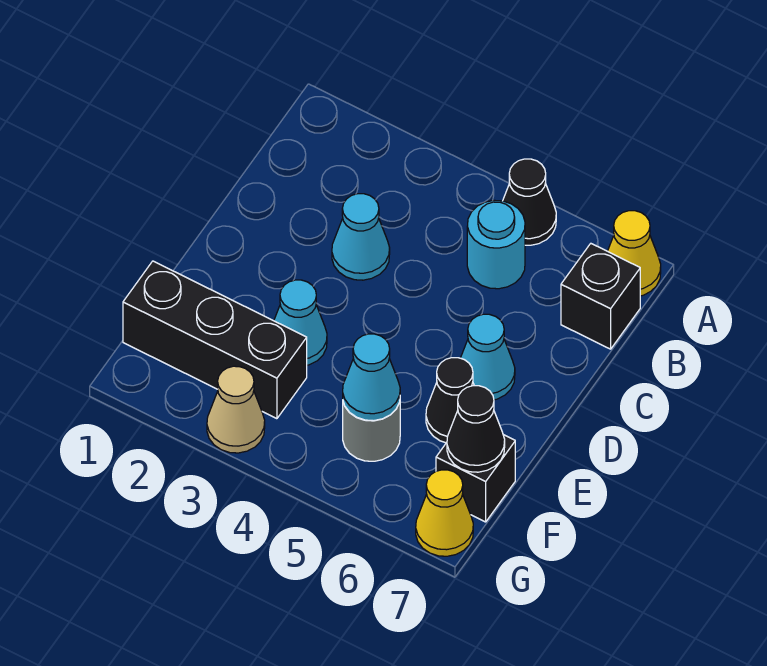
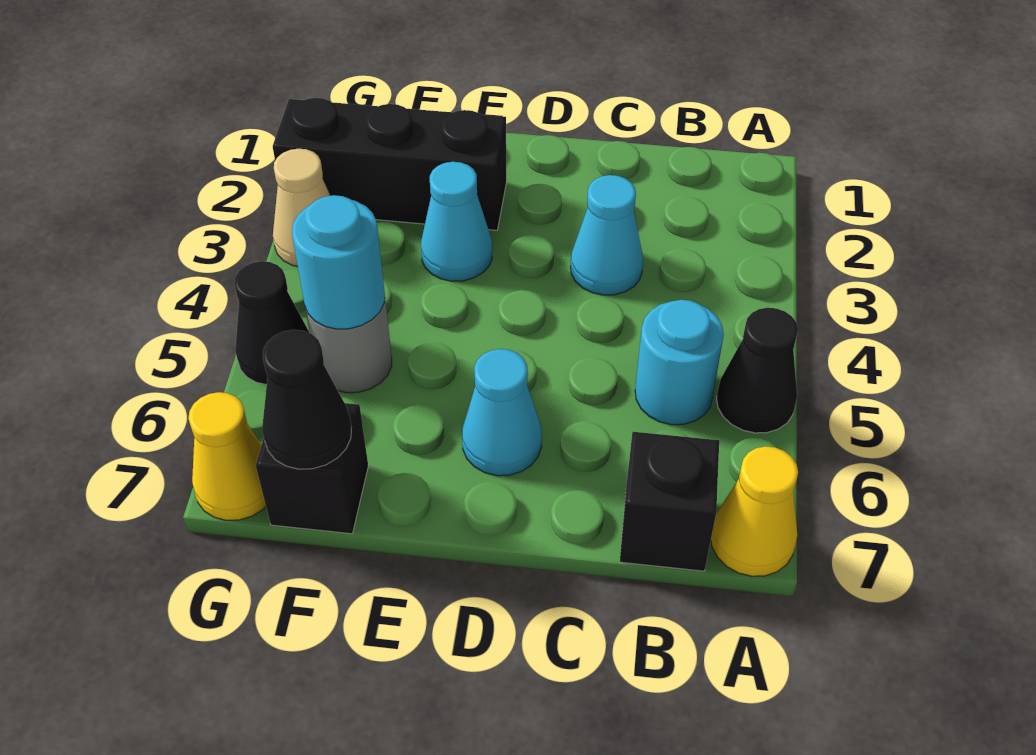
black cone E6 level 1 -> black cone G5 level 1
black brick F1:F3 level 1 -> black brick E2:G2 level 1
cyan cone F5 level 2 -> cyan round brick F5 level 2

